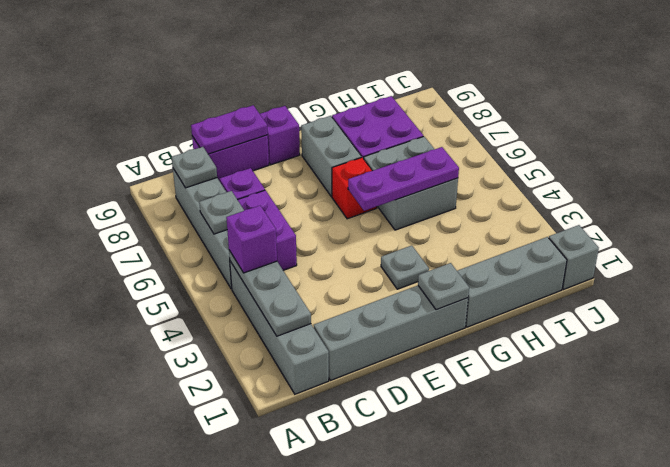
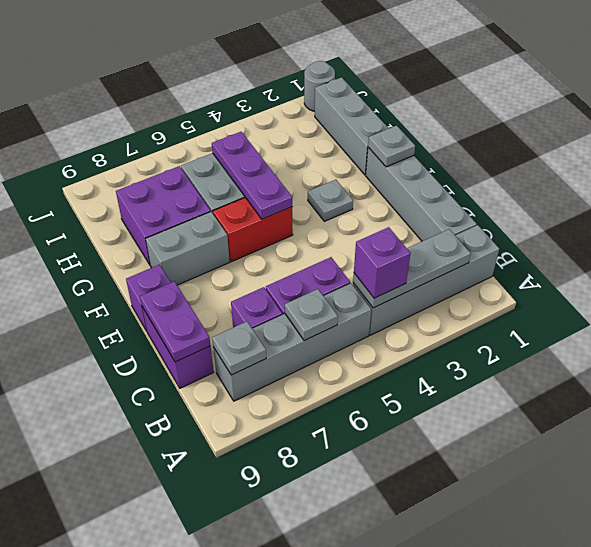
red brick F6 level 1 -> red brick F5:F6 level 1
grey brick J1 level 1 -> grey round brick J1 level 1

